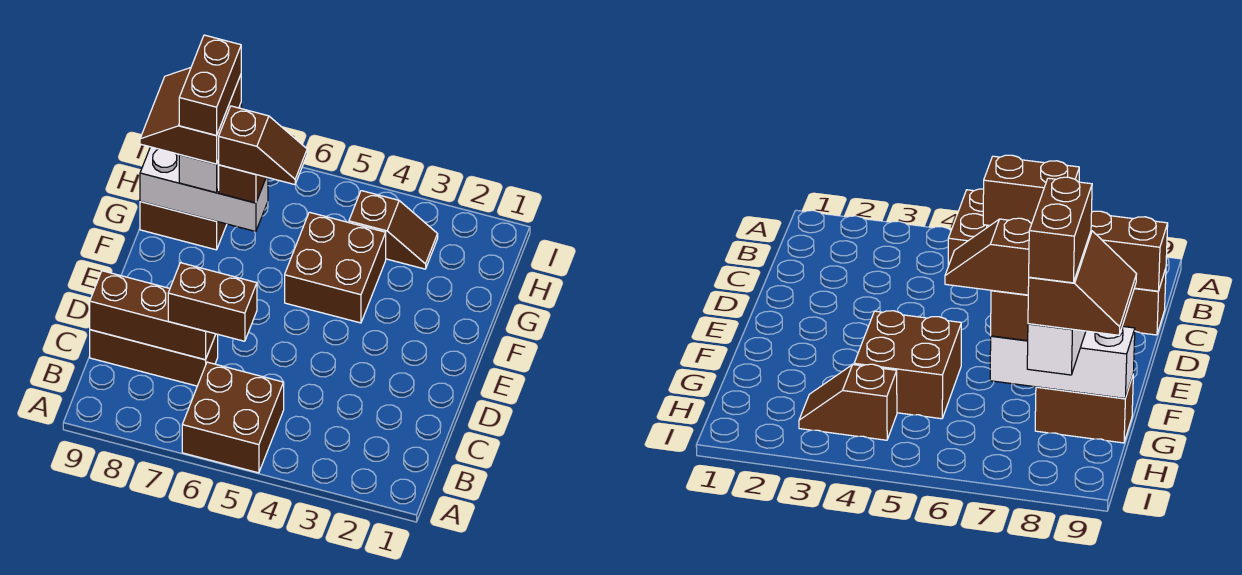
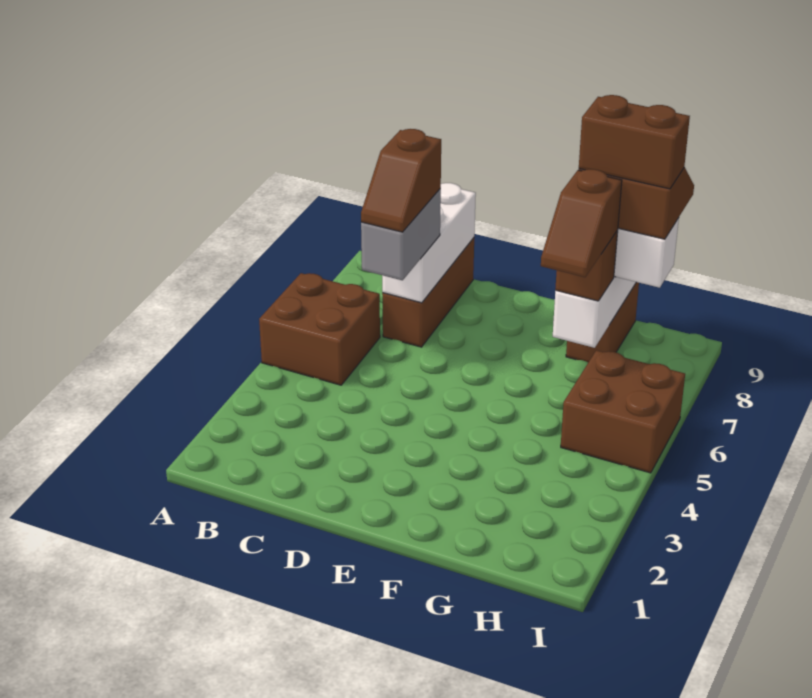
brown brick C6:C7 level 3 -> grey brick C6:C7 level 3
brown brick C7:C9 level 2 -> white brick C7:C9 level 2
brown brick F4:G5 level 1 -> brown brick H5:I6 level 1
brown slope H3:H4 level 1 top 4 -> brown slope C6:C7 level 4 top 7

